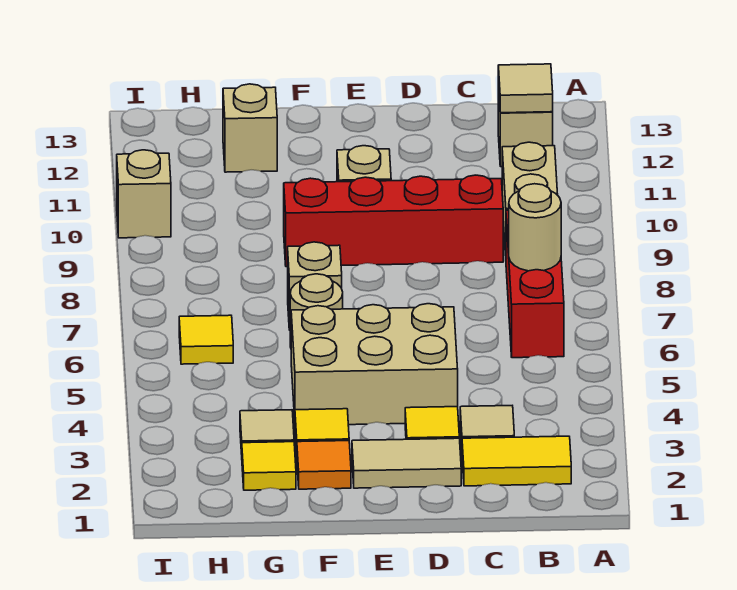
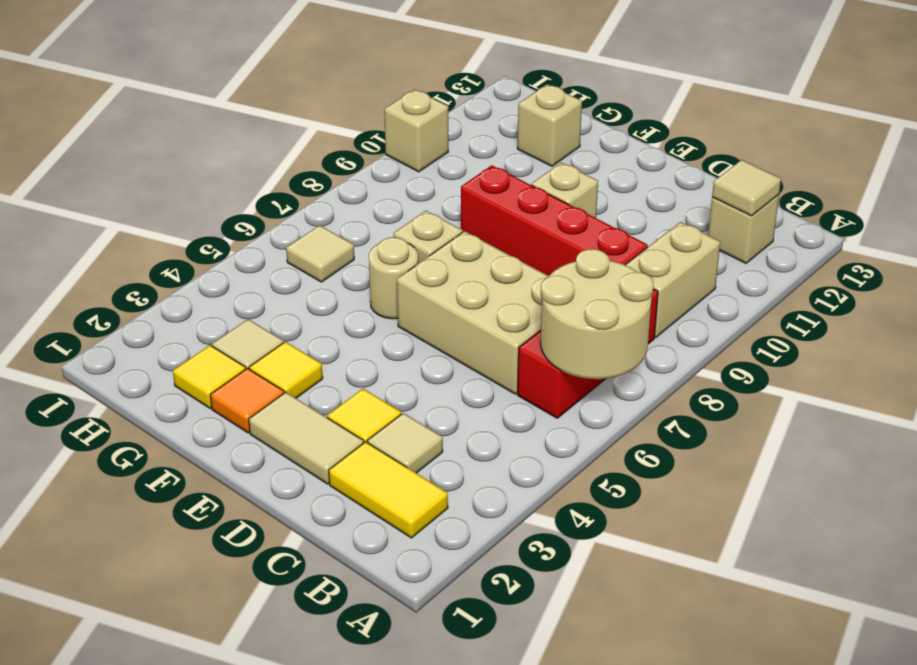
tan round brick B7 level 2 -> tan round brick A6:B7 level 2
tan brick D4:F5 level 1 -> tan brick C6:E7 level 1
yellow tile H6 level 1 -> tan tile H6 level 1

